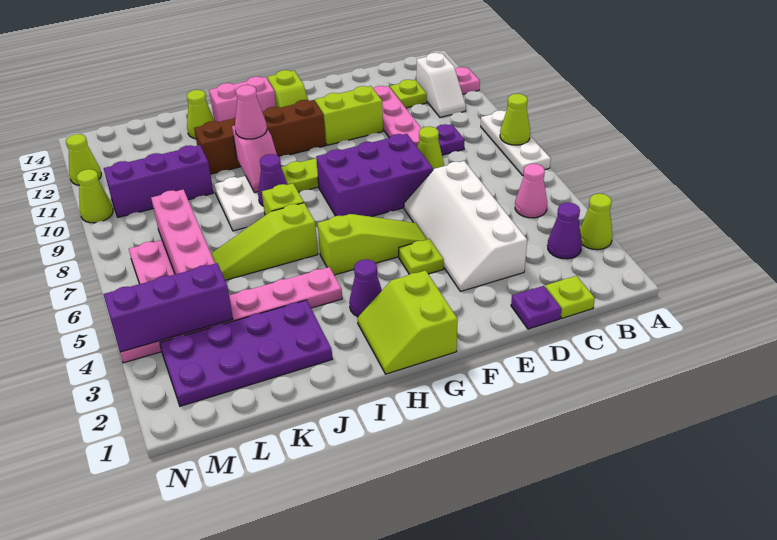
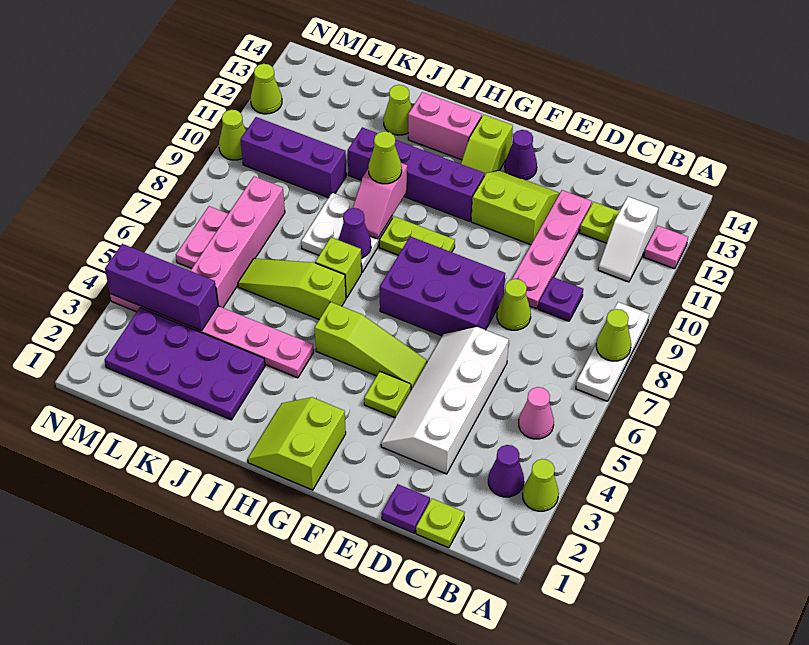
brown brick G11:J11 level 1 -> purple brick G11:J11 level 1
purple cone H3 level 1 -> purple cone F13 level 1
pink cone I10 level 3 -> lime cone I10 level 3

